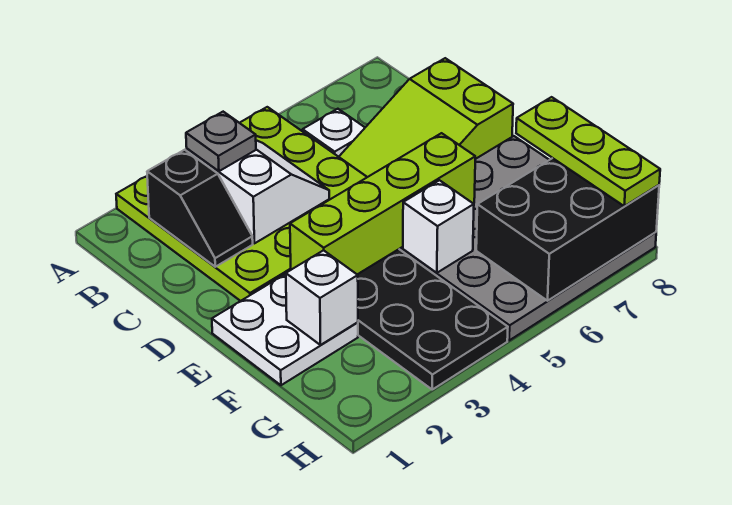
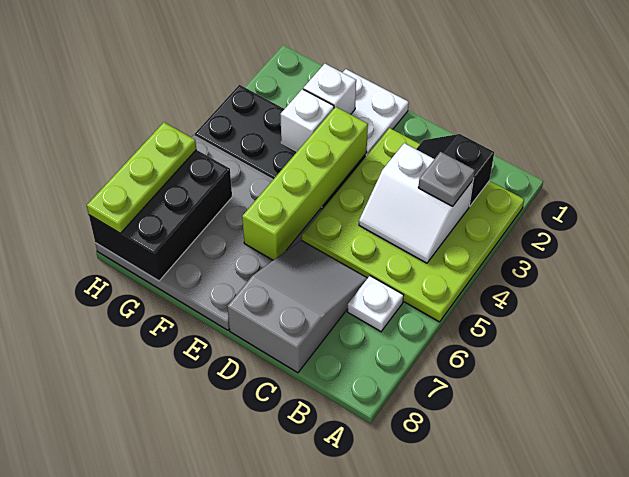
lime slope C6:D8 level 1 top 8 -> grey slope C6:D8 level 1 top 8
white brick F5 level 2 -> white brick F3 level 2
lime plate F8:H8 level 3 -> lime plate H6:H8 level 3

